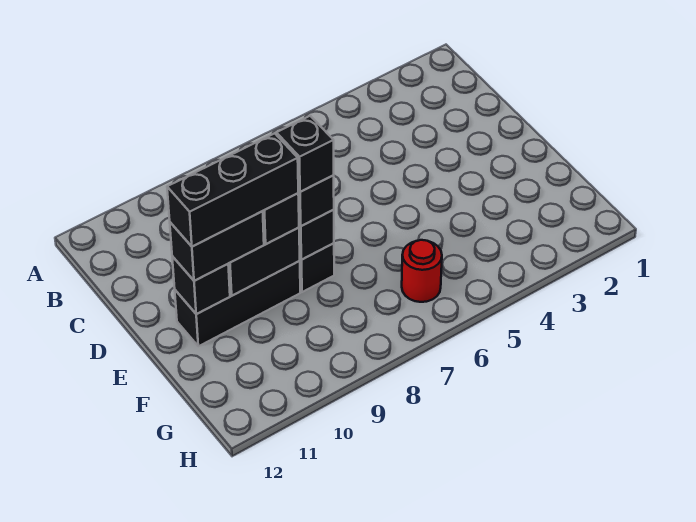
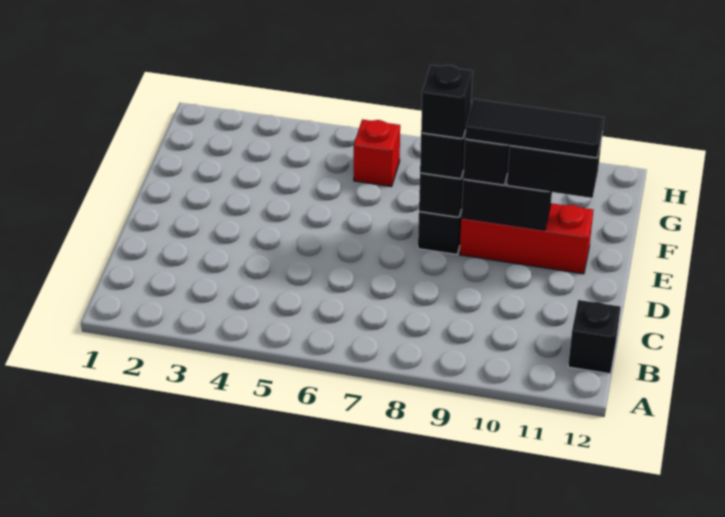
black brick E9:E11 level 1 -> red brick E9:E11 level 1
black brick E9:E11 level 4 -> black tile E9:E11 level 4
black brick E11 level 2 -> black brick B12 level 1
red round brick G6 level 1 -> red brick G6 level 1

